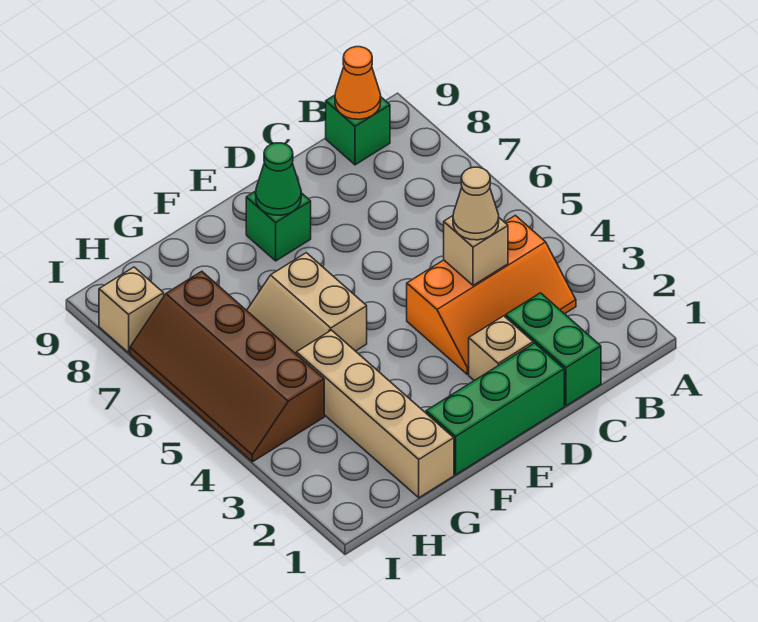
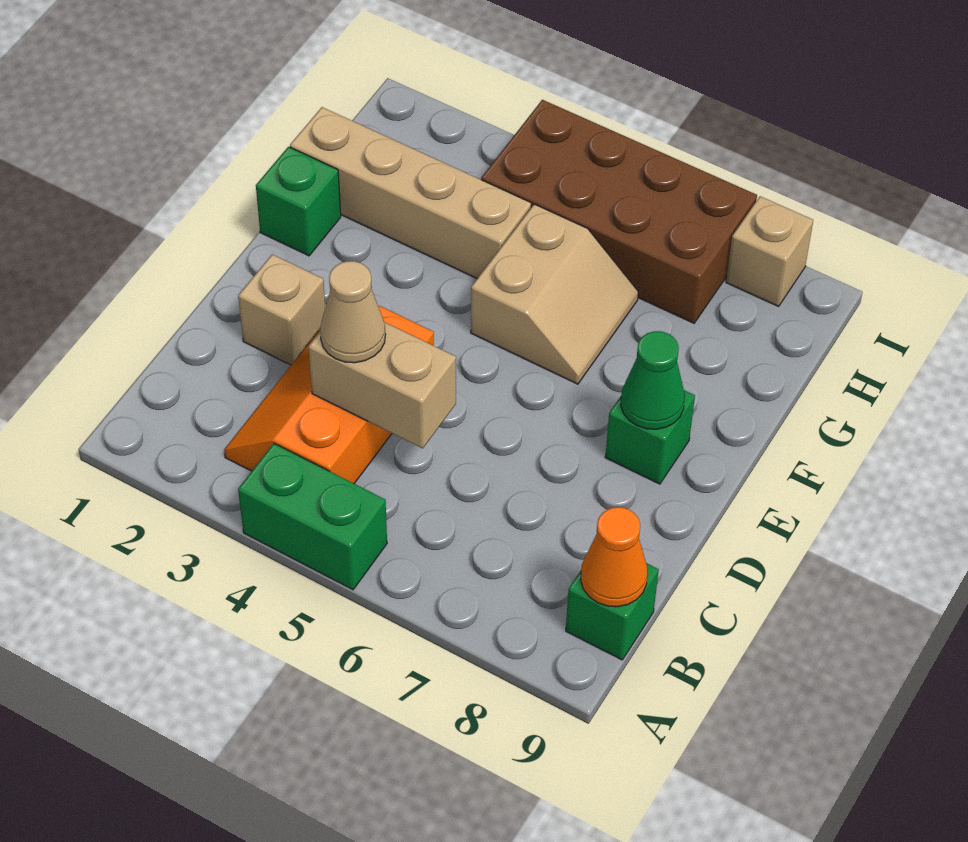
green brick C1:C2 level 1 -> green brick A4:A5 level 1
tan brick C4 level 2 -> tan brick C4:C5 level 2
green brick D1:F1 level 1 -> green brick F1 level 1
tan slope F5:G6 level 1 top F -> tan slope F5:G6 level 1 top 5
brown slope H4:I7 level 1 top H -> brown brick H4:I7 level 1

